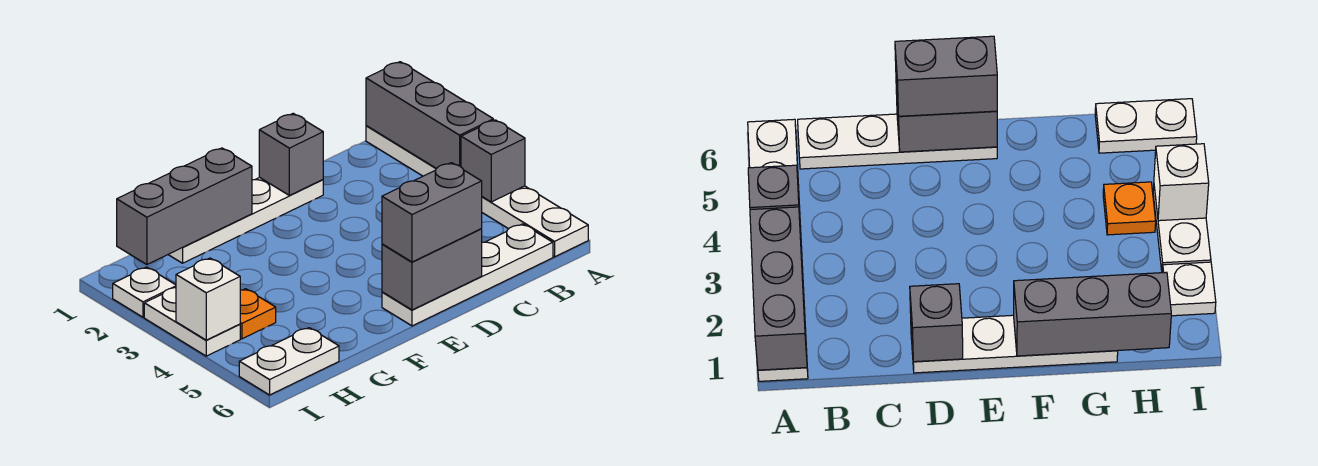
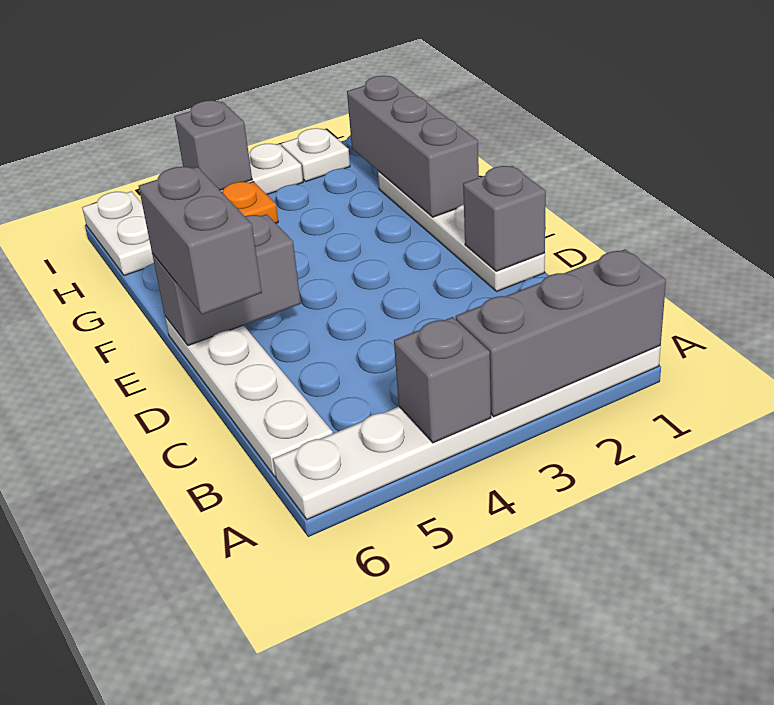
grey brick D6:E6 level 2 -> grey brick E5:E6 level 2
white brick I4 level 2 -> grey brick I4 level 2

